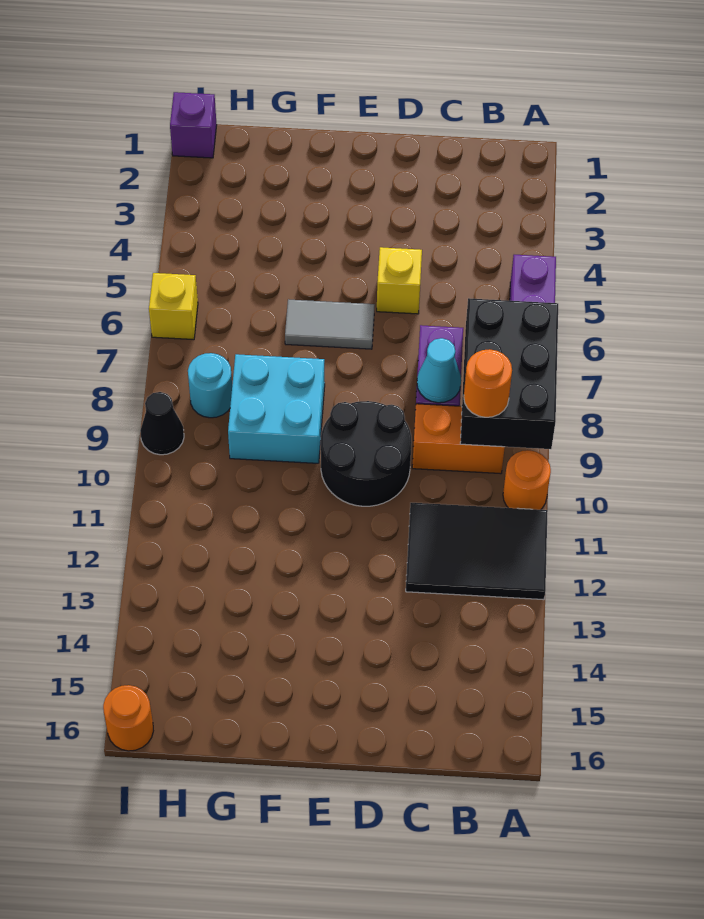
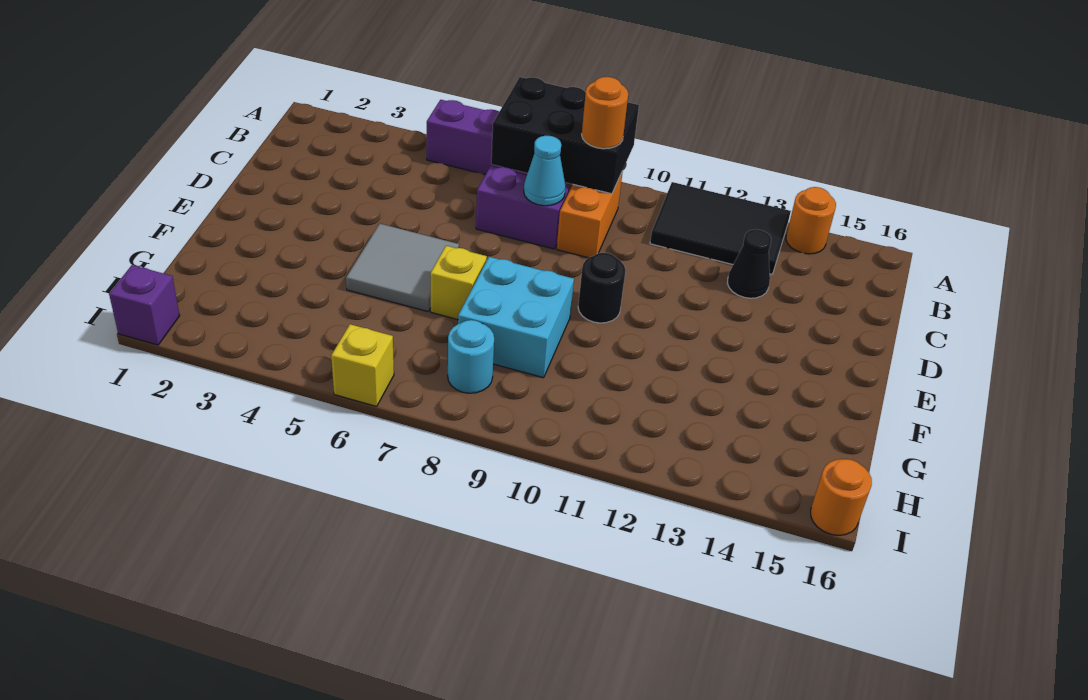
orange round brick A10 level 1 -> orange round brick A14 level 1
black tile A11:C12 level 1 -> black tile A11:B13 level 1
yellow brick D5 level 1 -> yellow brick F7 level 1
black round brick D9:E10 level 1 -> black round brick E10 level 1
grey tile E6:F6 level 1 -> grey tile E5:F6 level 1
black cone I9 level 1 -> black cone C13 level 1

